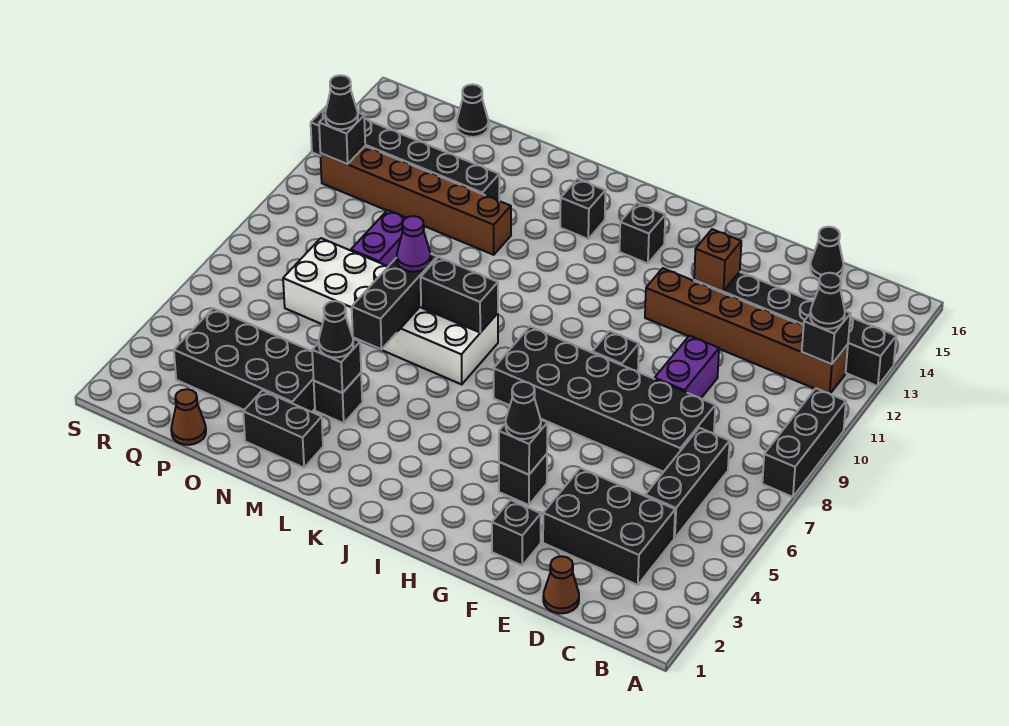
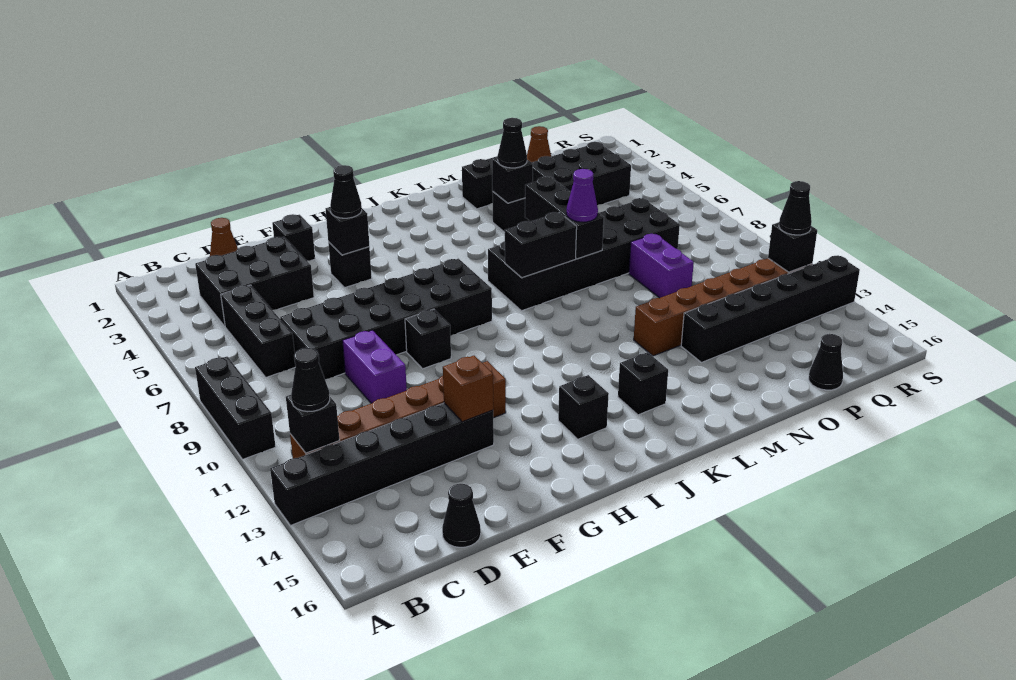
white brick K7:P8 level 1 -> black brick K7:P8 level 1
black brick N3:Q4 level 1 -> black brick O3:Q4 level 1

